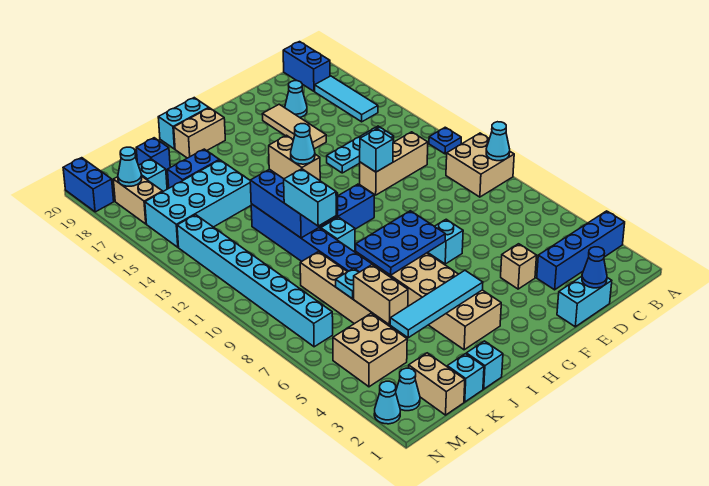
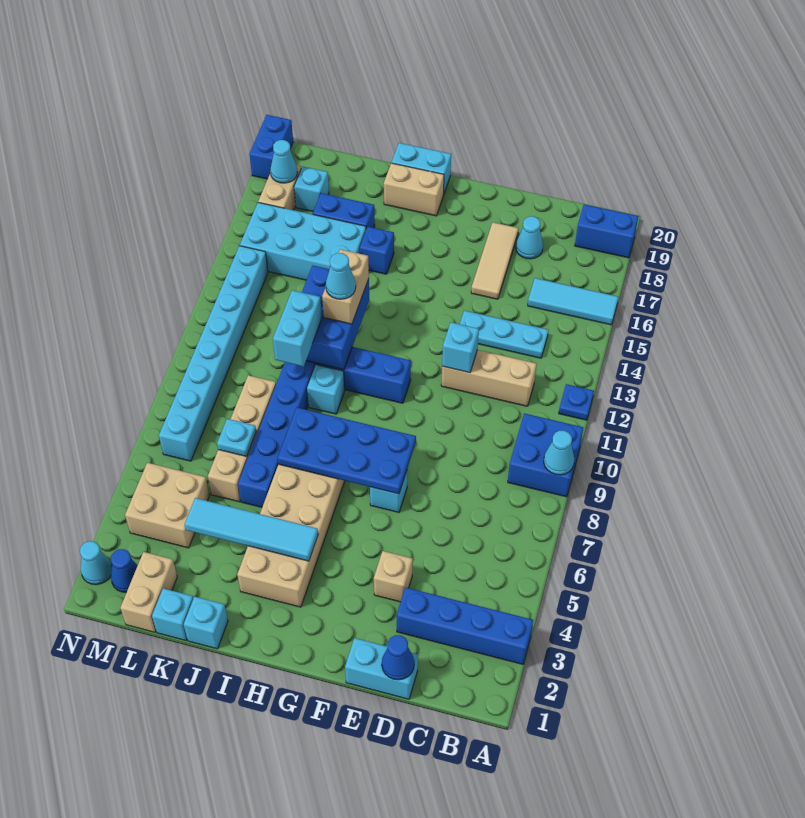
tan brick A9:B10 level 1 -> blue brick A9:B10 level 1
cyan tile B16:B18 level 1 -> cyan tile A16:C16 level 1
blue brick B19:B20 level 1 -> blue brick A19:B19 level 1
blue plate G7:I8 level 2 -> blue plate F7:I8 level 2
tan brick K5:K6 level 2 -> none
blue brick K19 level 1 -> blue brick I16 level 1
cyan cone M2 level 1 -> blue cone M2 level 1

